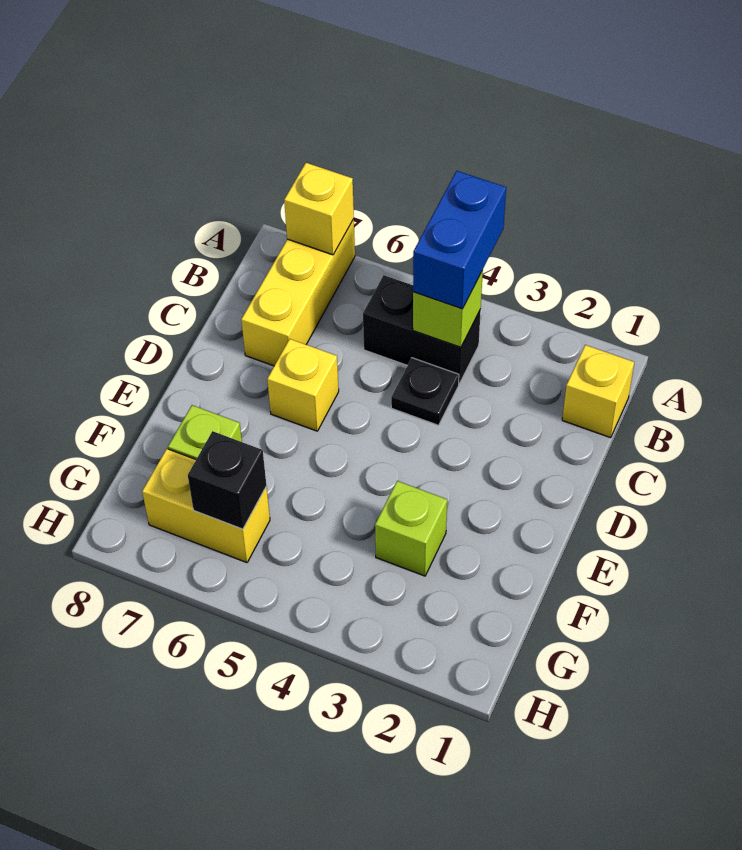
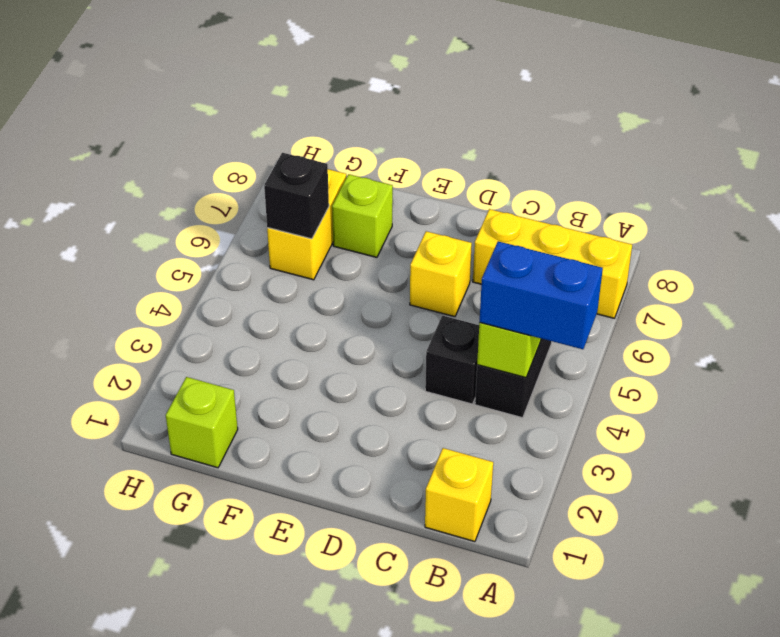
yellow brick A7 level 2 -> none
black plate C4 level 1 -> black brick C4 level 1
lime brick F3 level 1 -> lime brick G1 level 1

